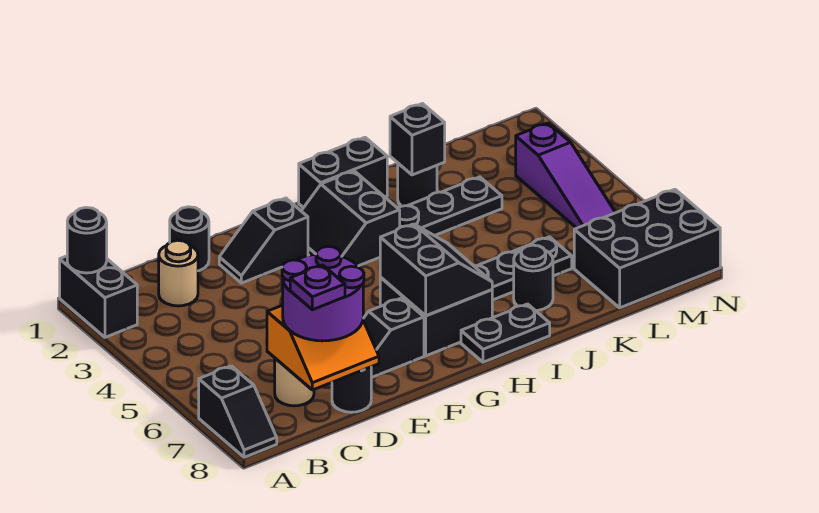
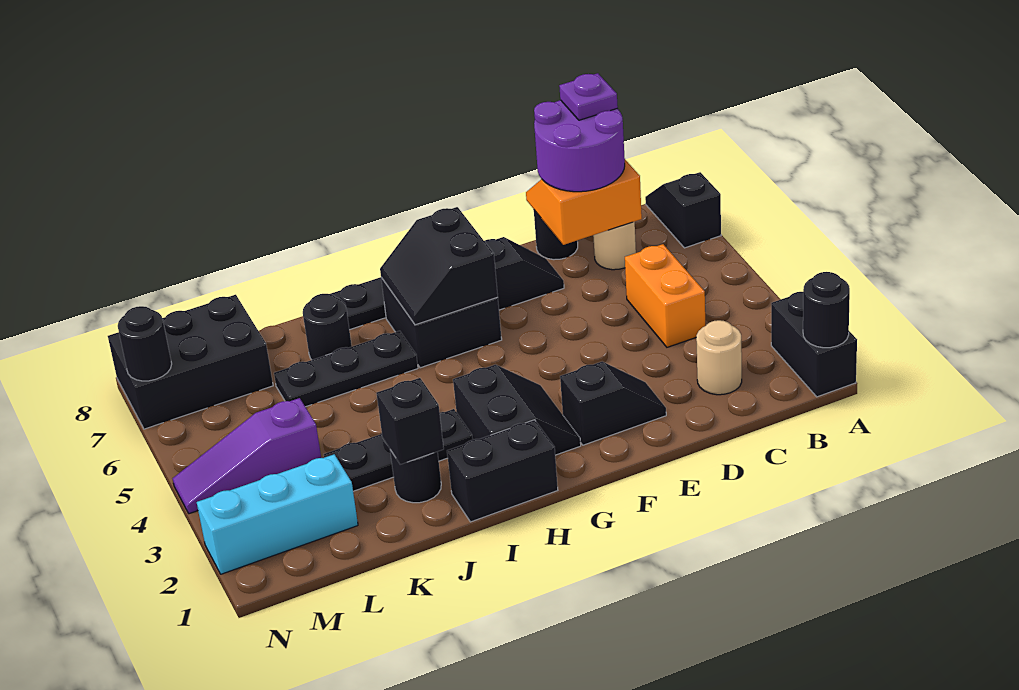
none -> orange brick C4:C5 level 1
black round brick D1 level 1 -> black round brick N7 level 2
none -> cyan brick L2:N2 level 1
purple slope M3:M5 level 1 top 3 -> purple slope L4:N4 level 1 top L

